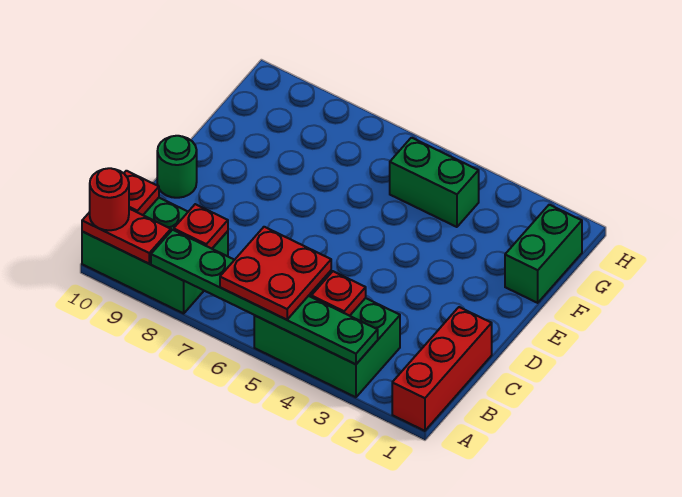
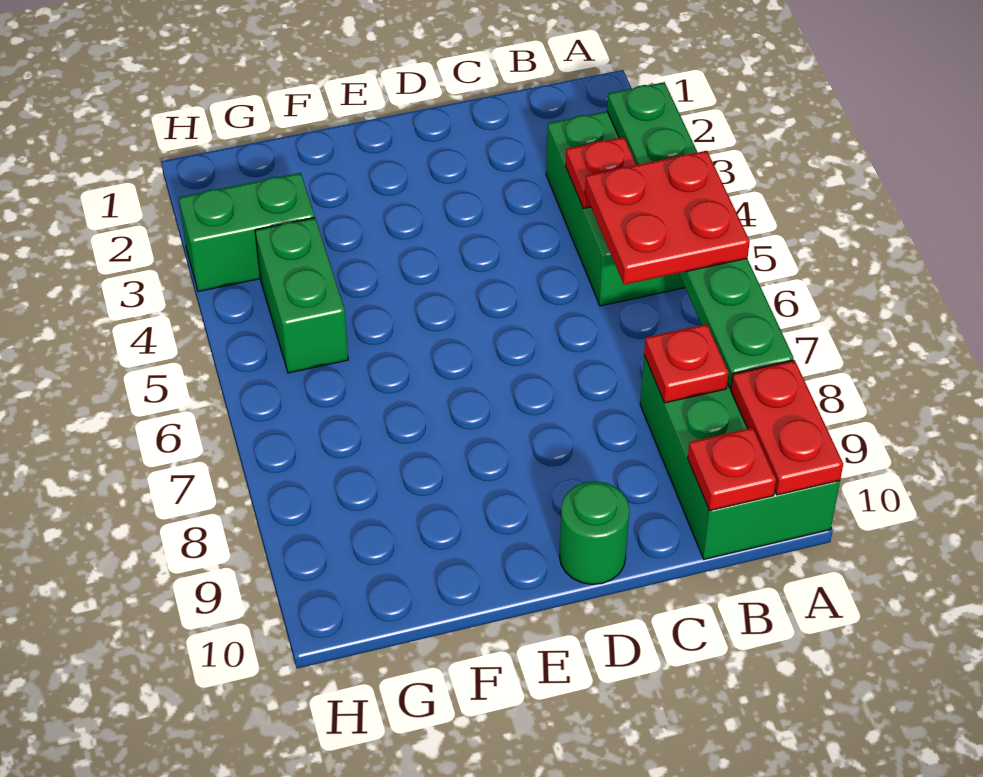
red brick A1:C1 level 1 -> none
red round brick A10 level 3 -> none
green brick F1:G1 level 1 -> green brick G3:H3 level 1

